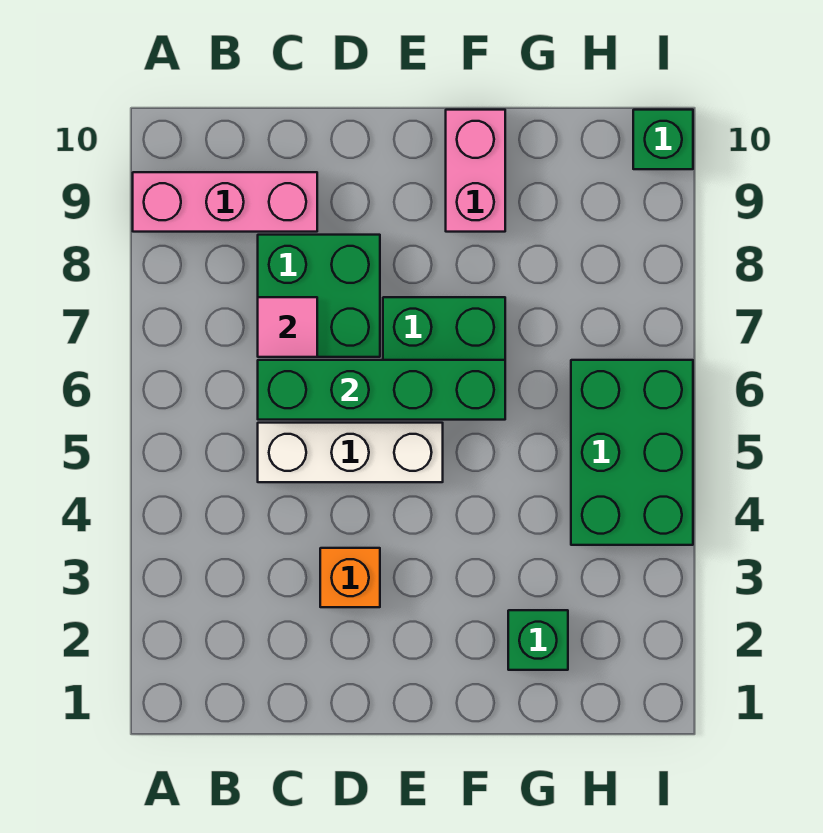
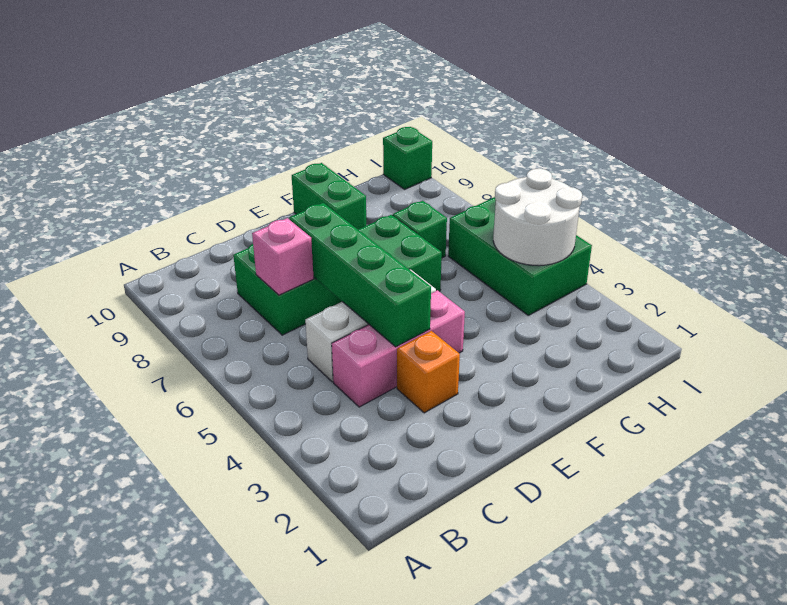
pink brick A9:C9 level 1 -> pink brick C4:E4 level 1
green brick C6:F6 level 2 -> green brick D4:D7 level 2
pink tile C7 level 2 -> pink brick C7 level 2
pink brick F9:F10 level 1 -> green brick F9:F10 level 1
green brick G2 level 1 -> green brick G7 level 1
none -> white round brick H4:I5 level 2

